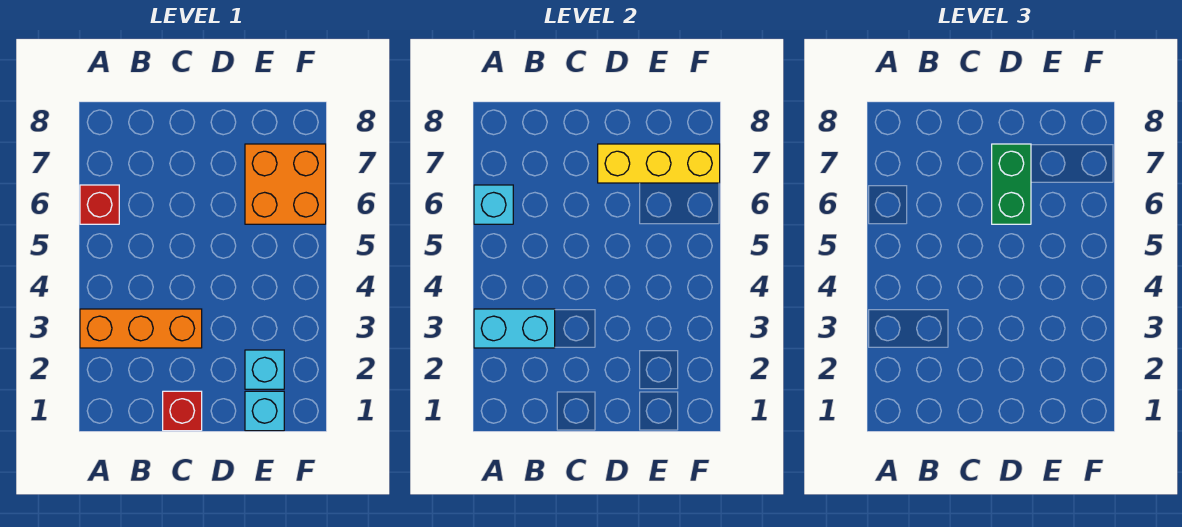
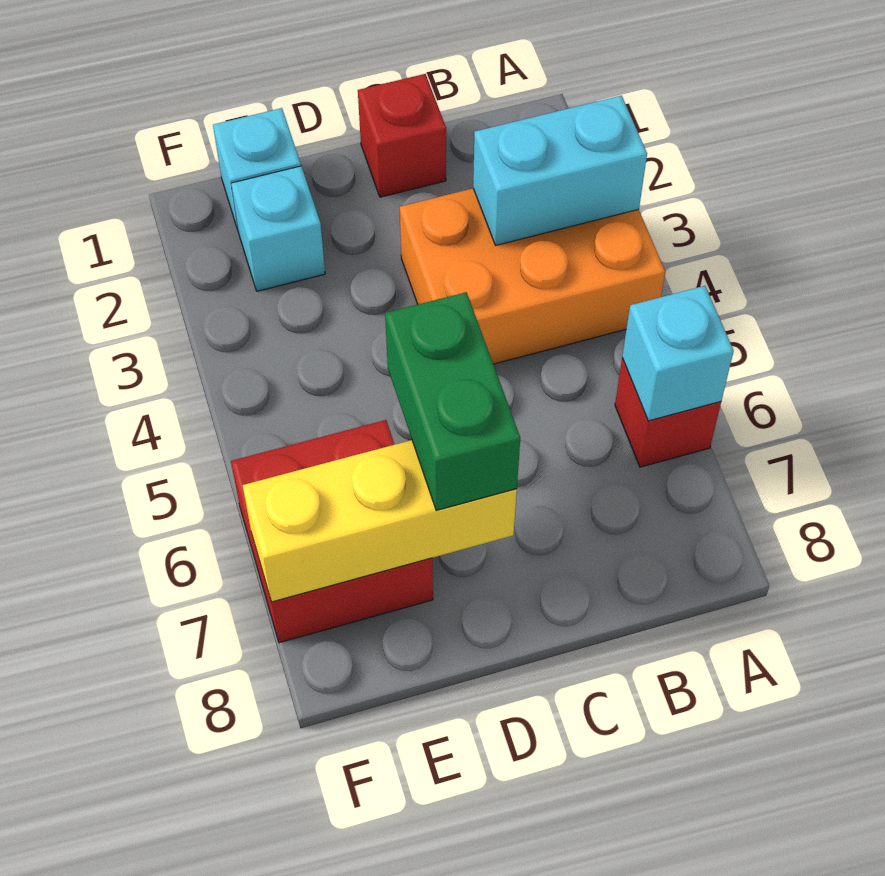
orange brick A3:C3 level 1 -> orange brick A3:C4 level 1
orange brick E6:F7 level 1 -> red brick E6:F7 level 1

